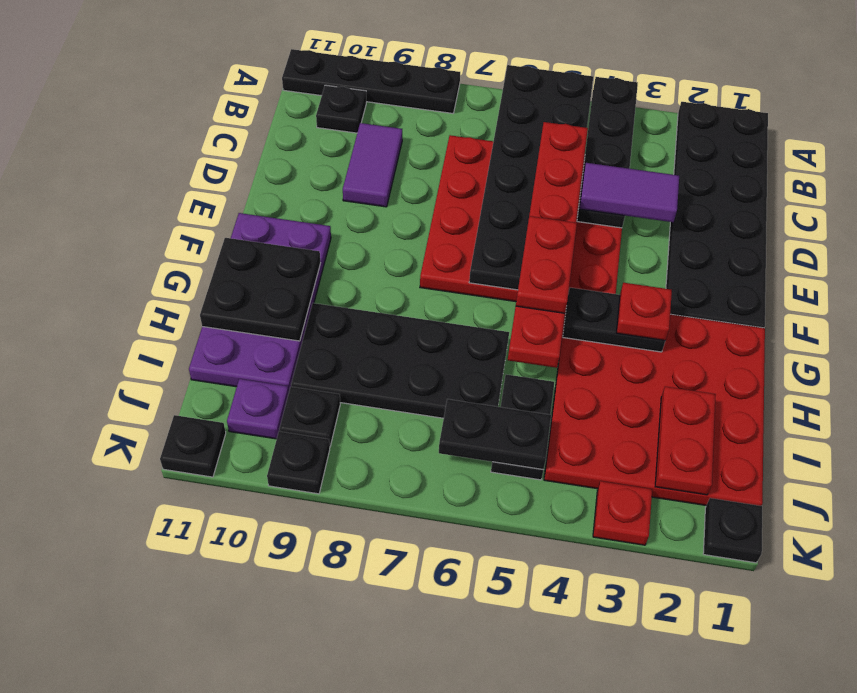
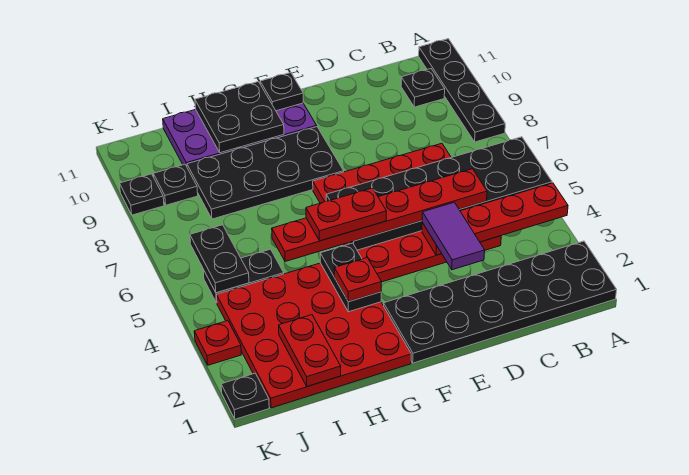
black plate A4:D4 level 2 -> red plate A4:D4 level 2
purple tile C9:D9 level 1 -> none
black plate H6:I9 level 1 -> black plate F8:I9 level 1
red plate I2:J2 level 2 -> red plate I1:I2 level 2
purple plate J10 level 1 -> none
black plate K11 level 1 -> black plate F11 level 2

